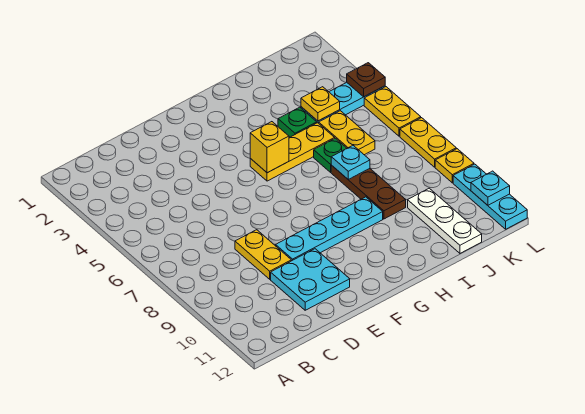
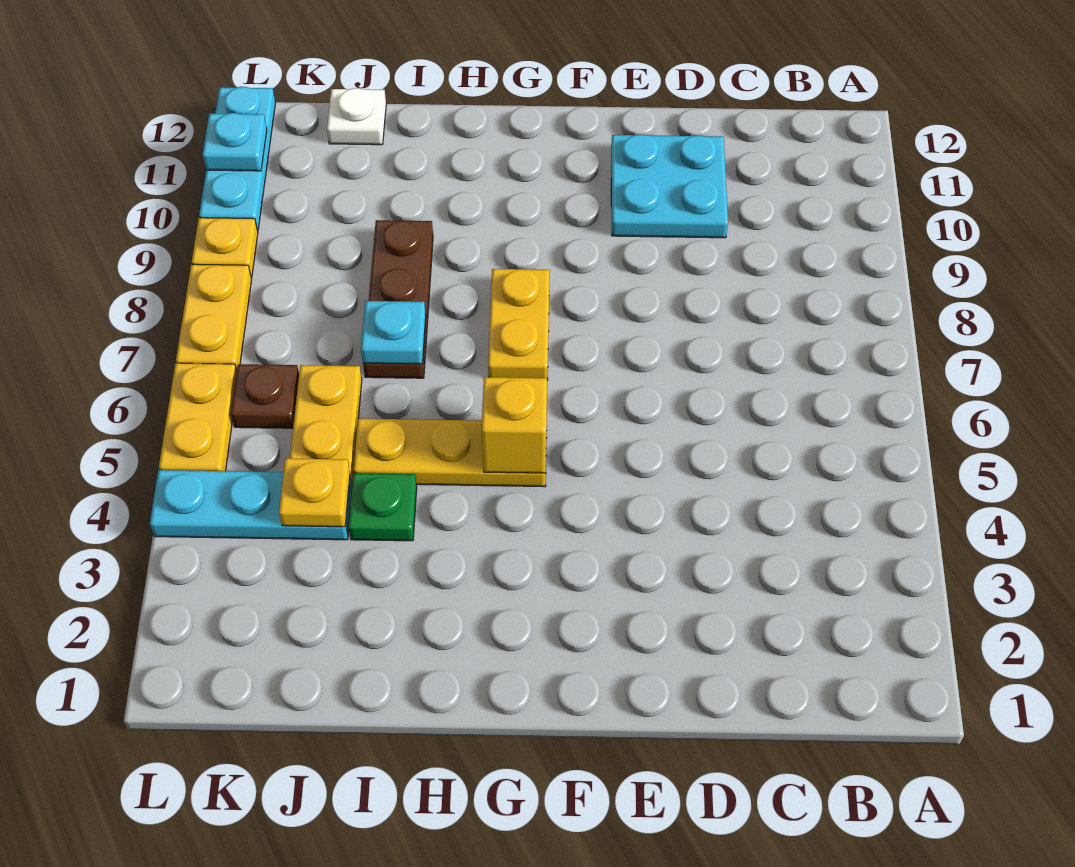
yellow plate D8:D9 level 1 -> yellow plate G7:G8 level 1
cyan plate E9:H9 level 1 -> none
green plate I6 level 1 -> none
white plate J10:J12 level 1 -> white plate J12 level 1
brown plate L4 level 2 -> brown plate K6 level 1

